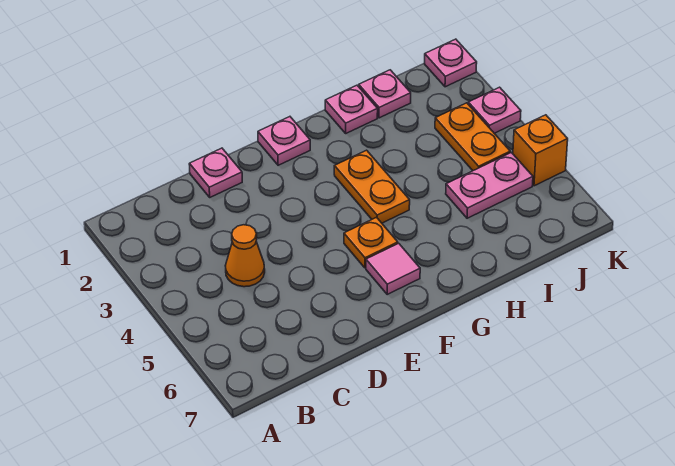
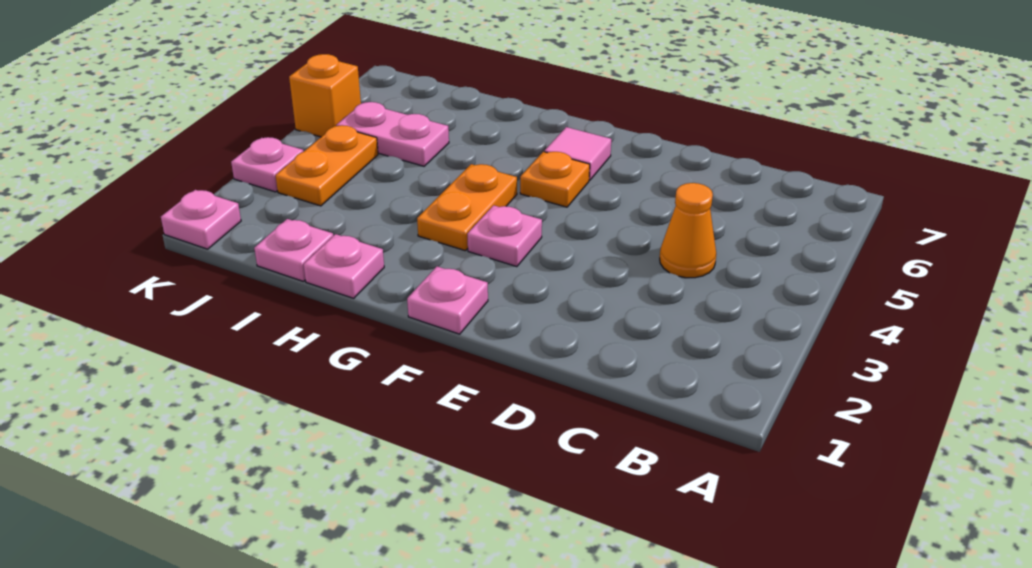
pink plate D1 level 1 -> pink plate F3 level 1

